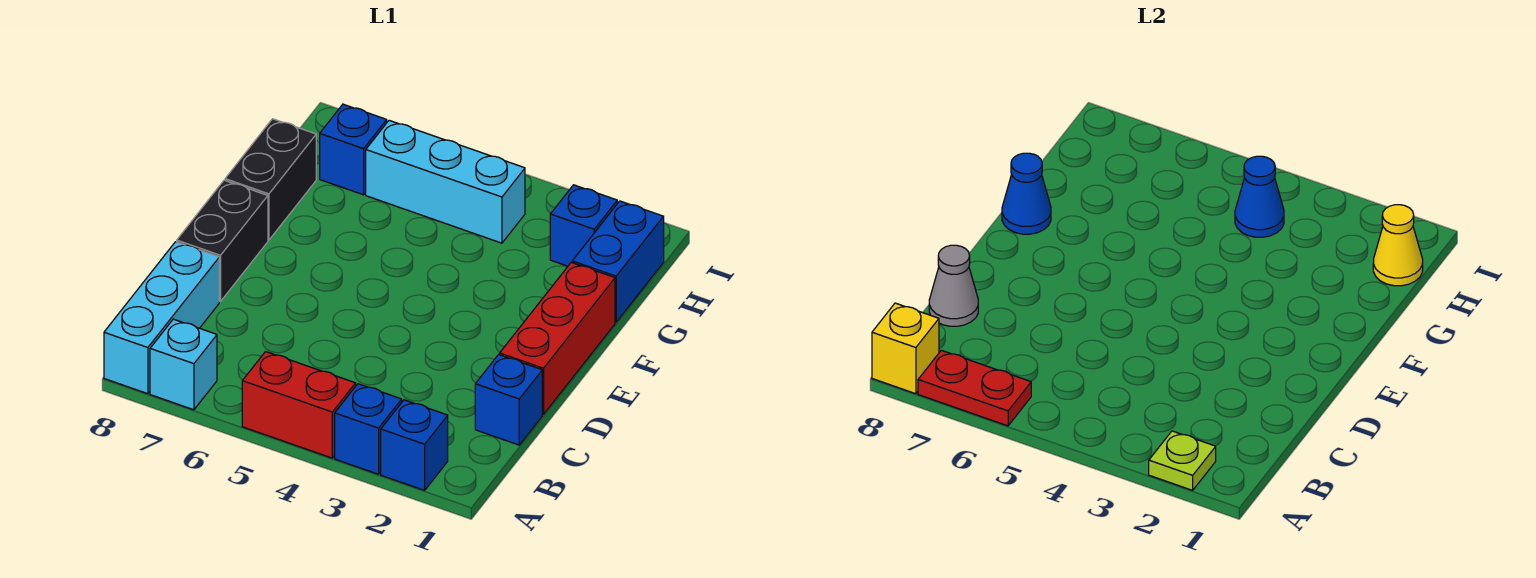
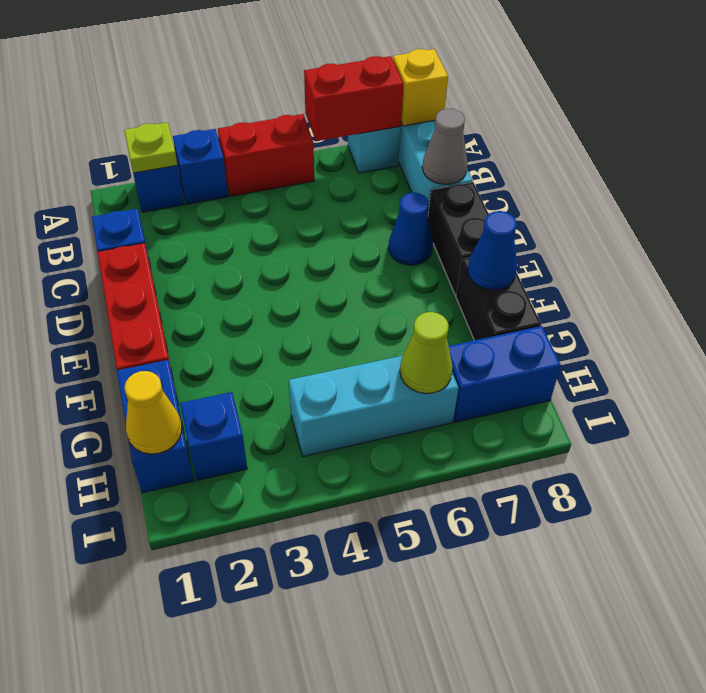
red plate A6:A7 level 2 -> red brick A6:A7 level 2
blue cone H4 level 2 -> blue cone D7 level 1
none -> lime cone H6 level 2
blue brick H7 level 1 -> blue brick H7:H8 level 1

